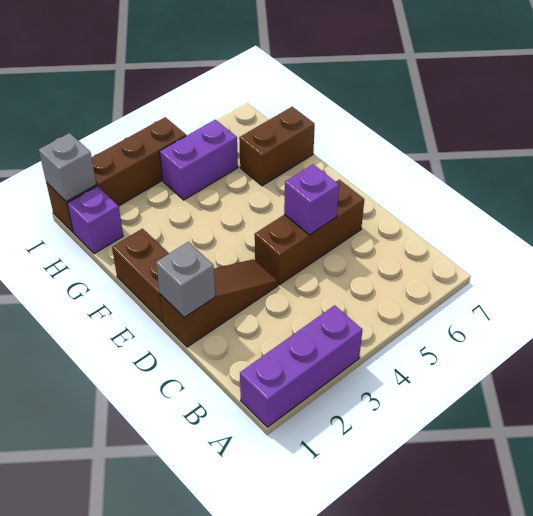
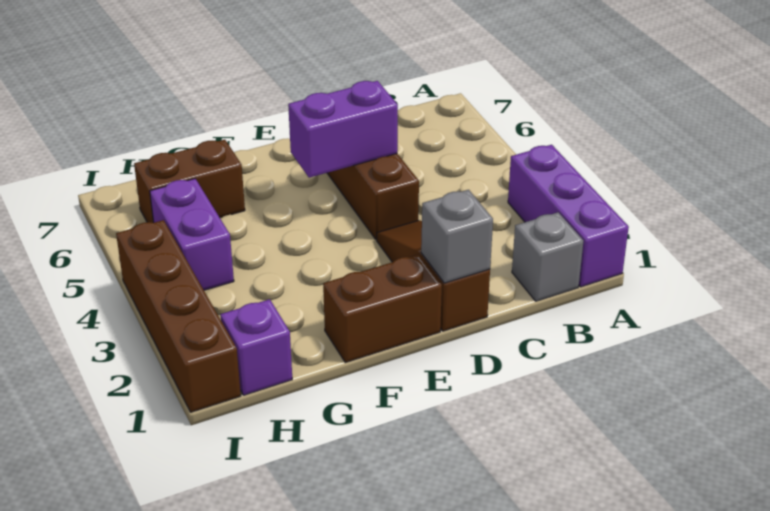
purple brick D5 level 2 -> purple brick D5:E5 level 2
brown brick G6:G7 level 1 -> brown brick G6:H6 level 1
grey brick I1 level 2 -> grey brick B1 level 1

